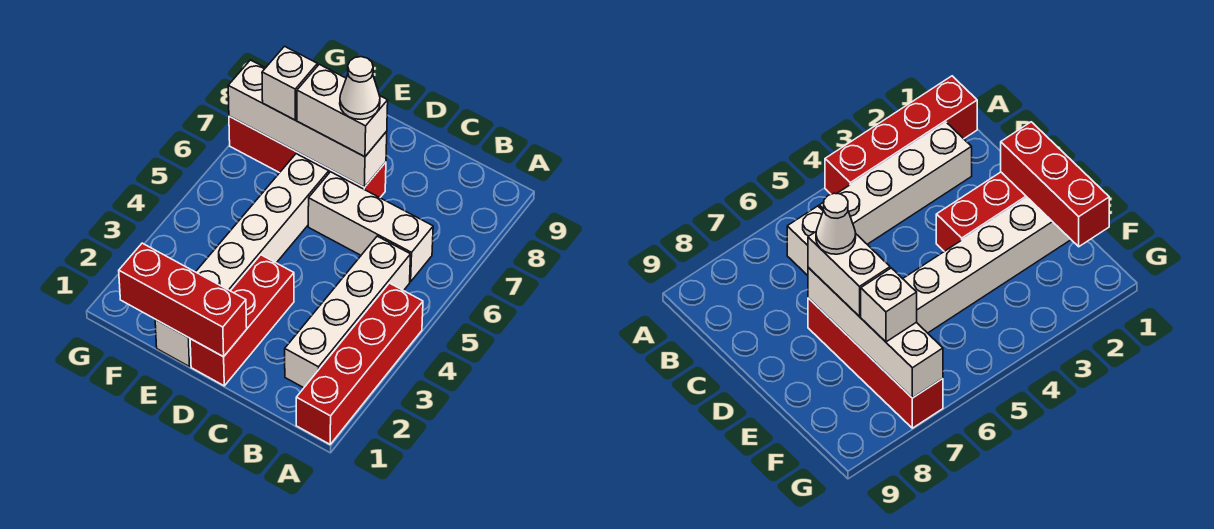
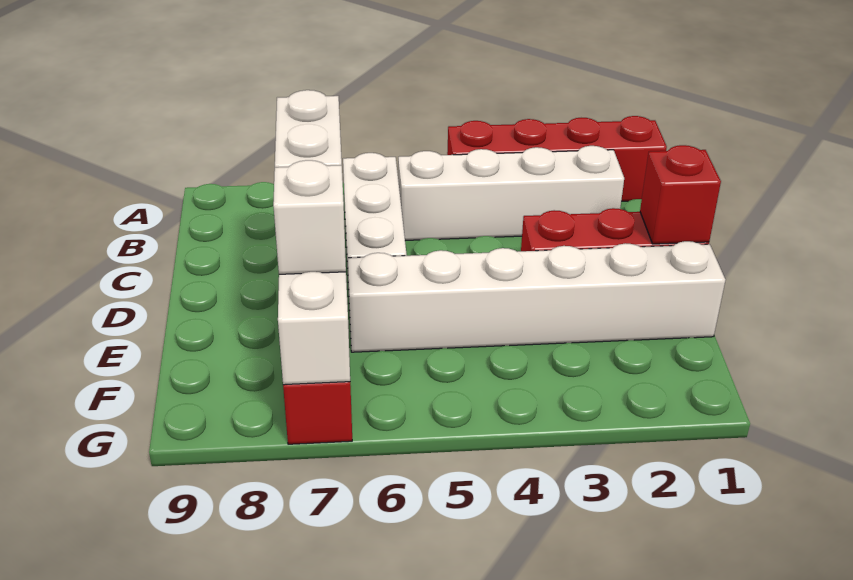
red brick D1:F1 level 2 -> red brick D1 level 2
white cone D7 level 4 -> none

